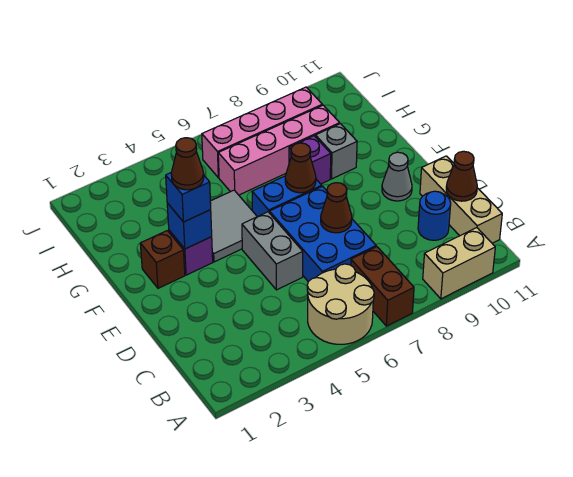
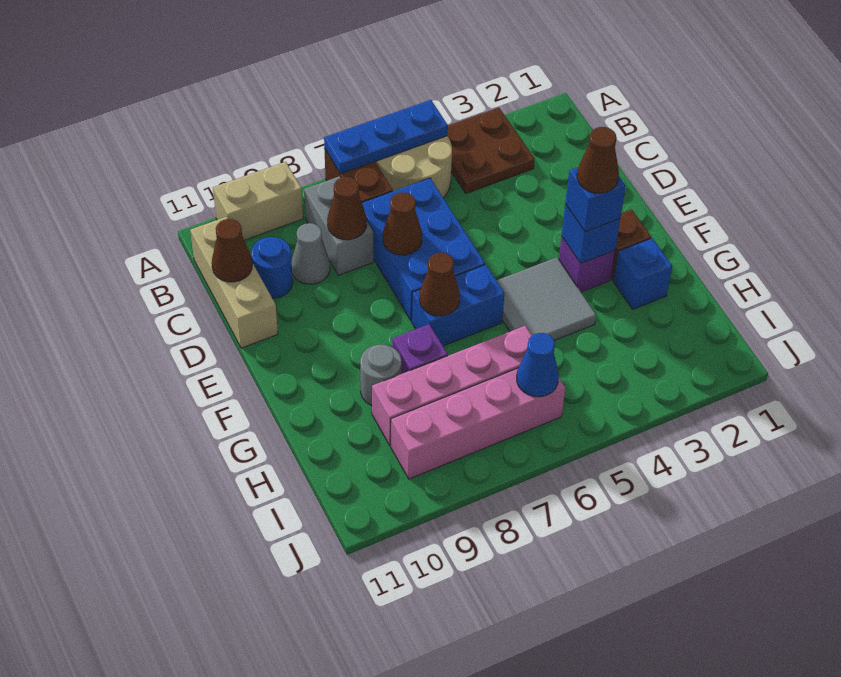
none -> brown plate A3:B4 level 1
none -> blue plate A5:A7 level 2
none -> brown cone C8 level 2
grey brick D5:E5 level 1 -> grey brick B8:C8 level 1
grey cone E10 level 1 -> grey cone C9 level 1
none -> blue brick G2 level 1
grey brick G9 level 1 -> grey round brick G9 level 1
none -> blue cone I6 level 2

